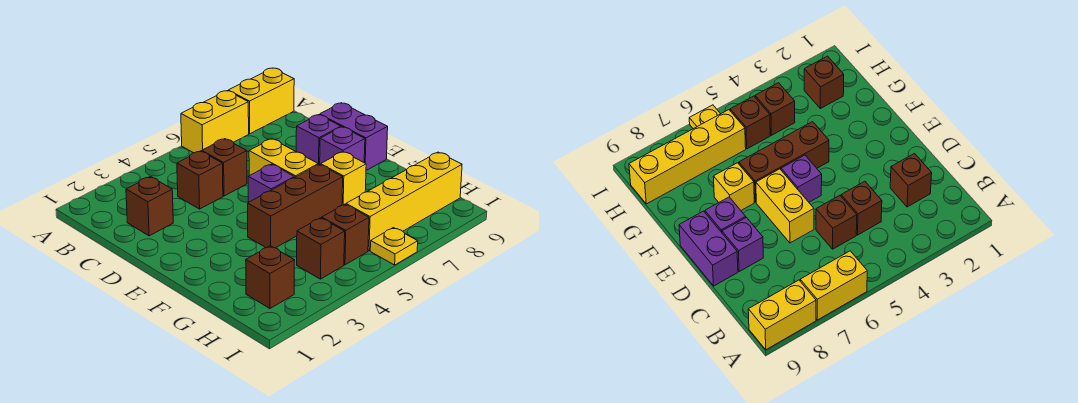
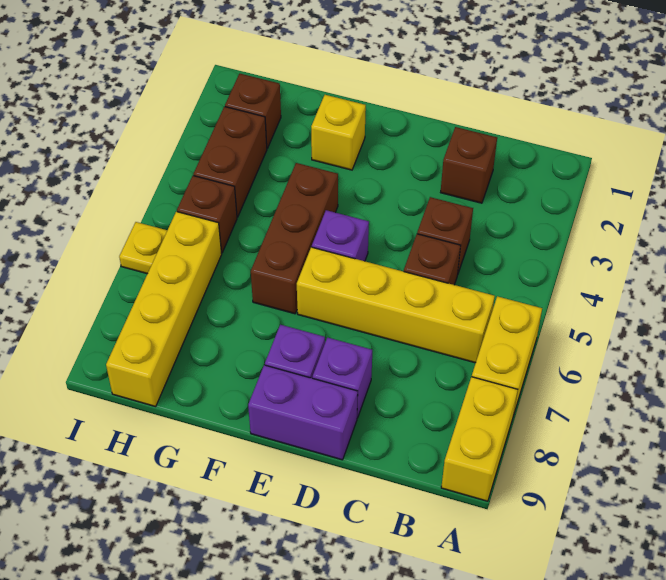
yellow brick D6:E6 level 1 -> yellow brick B6:E6 level 1
yellow brick F7 level 1 -> yellow brick F2 level 1
brown brick H4 level 1 -> brown brick H3:H4 level 1

